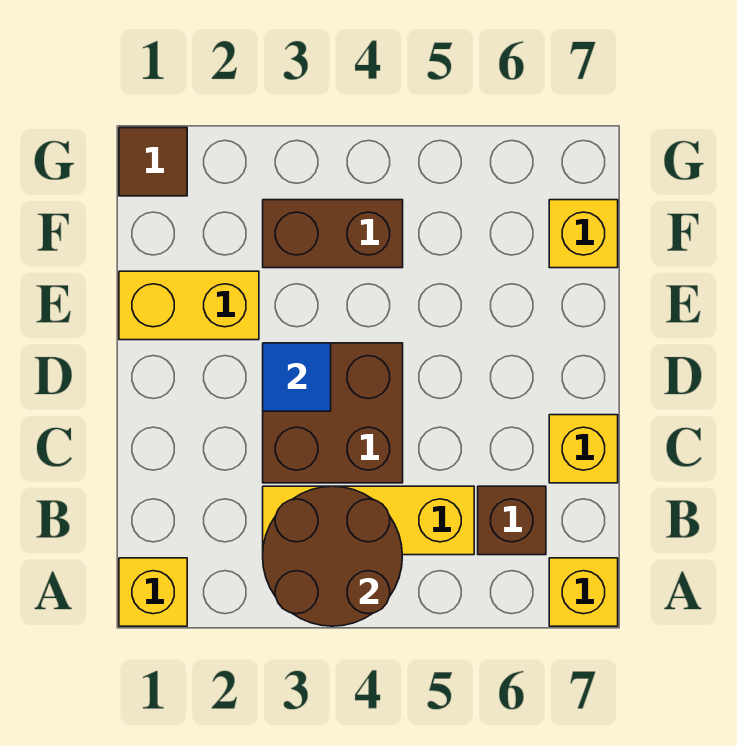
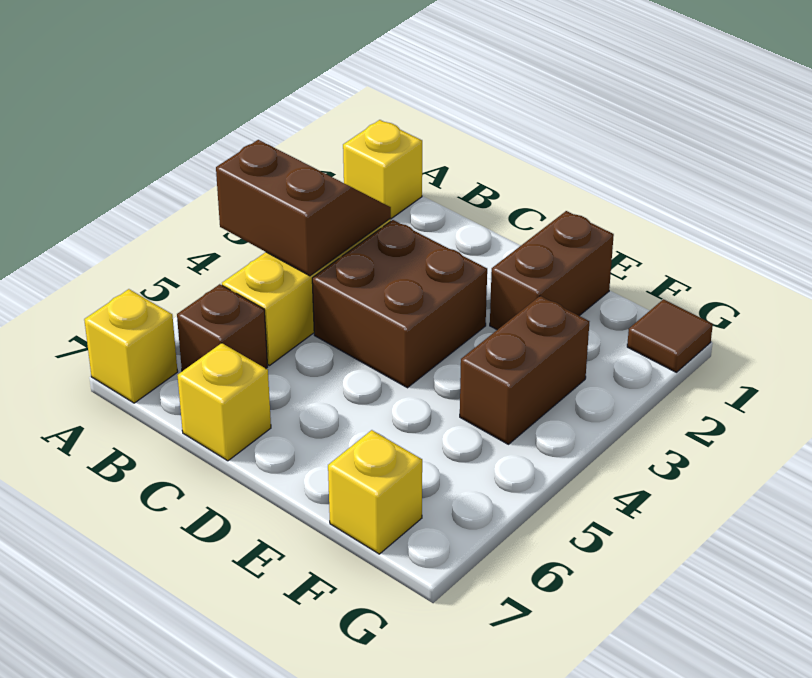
brown round brick A3:B4 level 2 -> brown slope A3:B4 level 2 top 4
blue tile D3 level 2 -> none
yellow brick E1:E2 level 1 -> brown brick E1:E2 level 1

